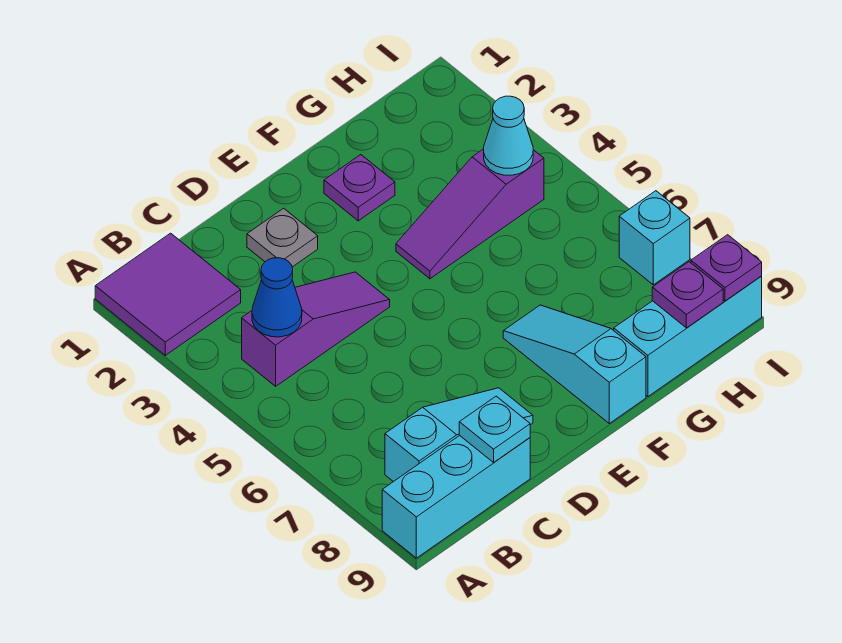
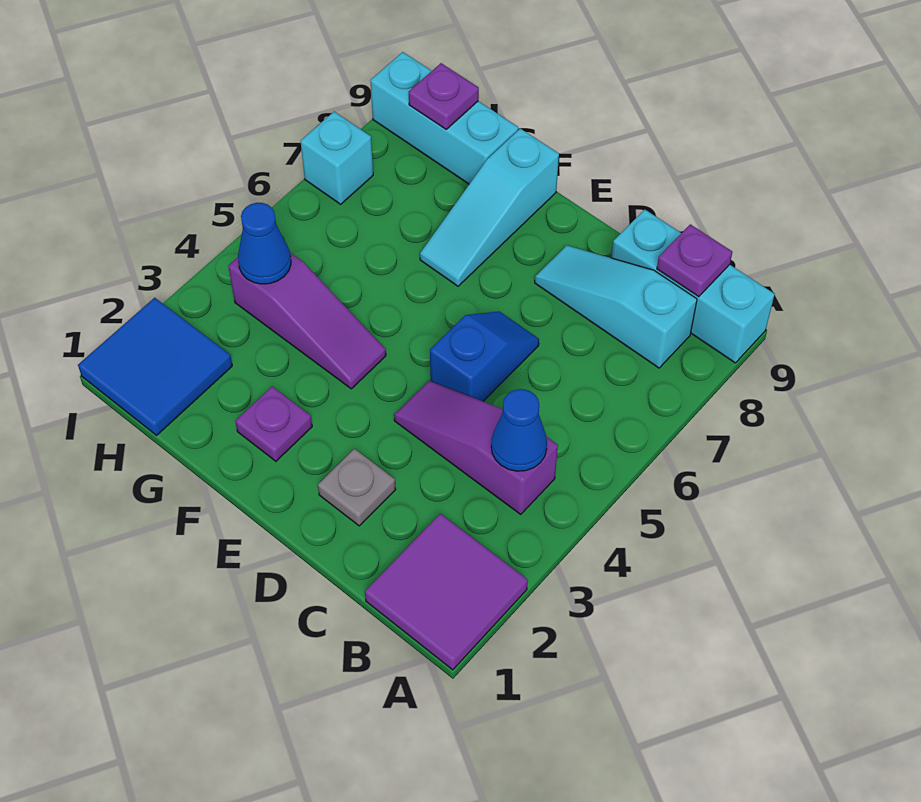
cyan plate C9 level 2 -> none
none -> blue slope D5:D6 level 1 top 5
none -> blue tile H1:I2 level 1
cyan cone H4 level 2 -> blue cone H4 level 2
purple plate I9 level 2 -> purple plate B9 level 2

